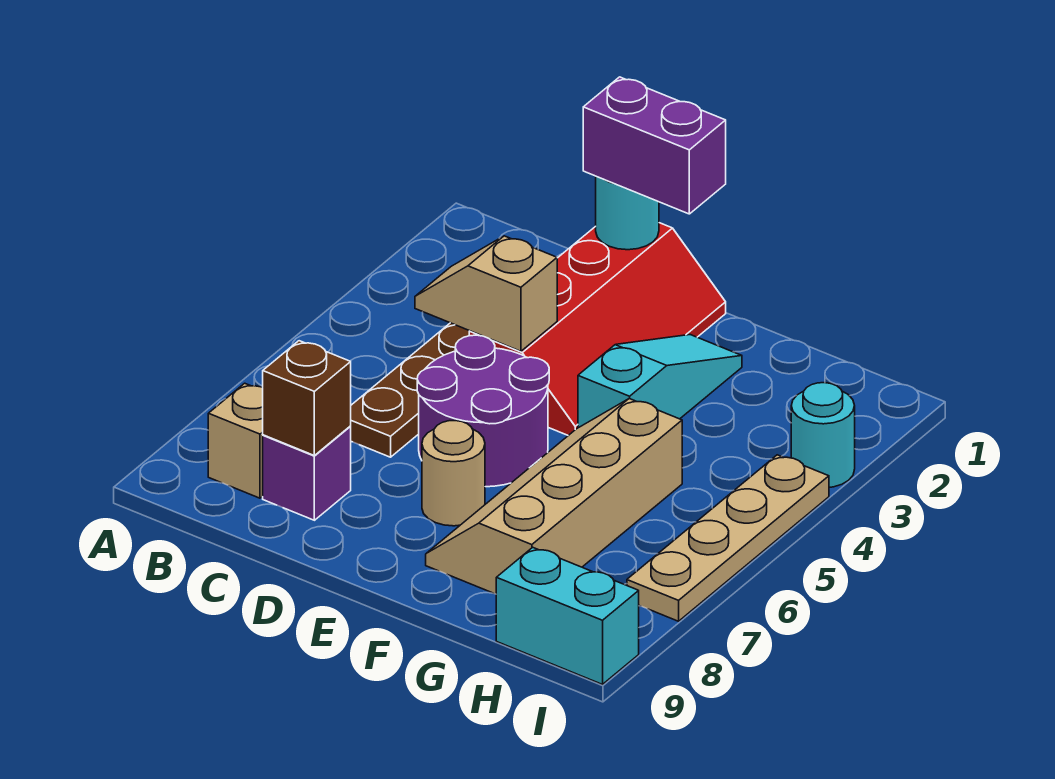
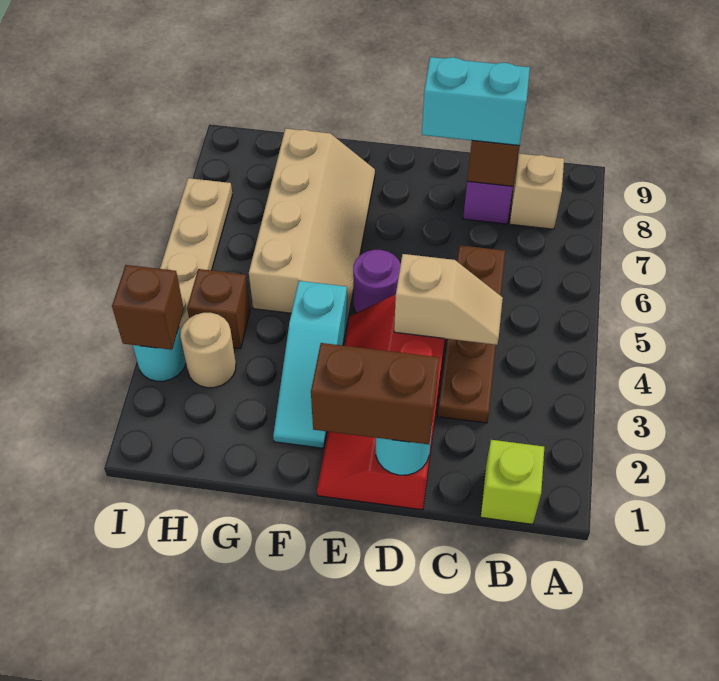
none -> lime brick B1 level 1
purple brick D1:E1 level 3 -> brown brick D1:E1 level 3
purple round brick D5:E6 level 1 -> purple round brick E5 level 1
tan round brick E7 level 1 -> tan round brick H3 level 1
none -> brown brick H4 level 1
cyan brick H9:I9 level 1 -> cyan brick C8:D8 level 3
none -> brown brick I3 level 2

